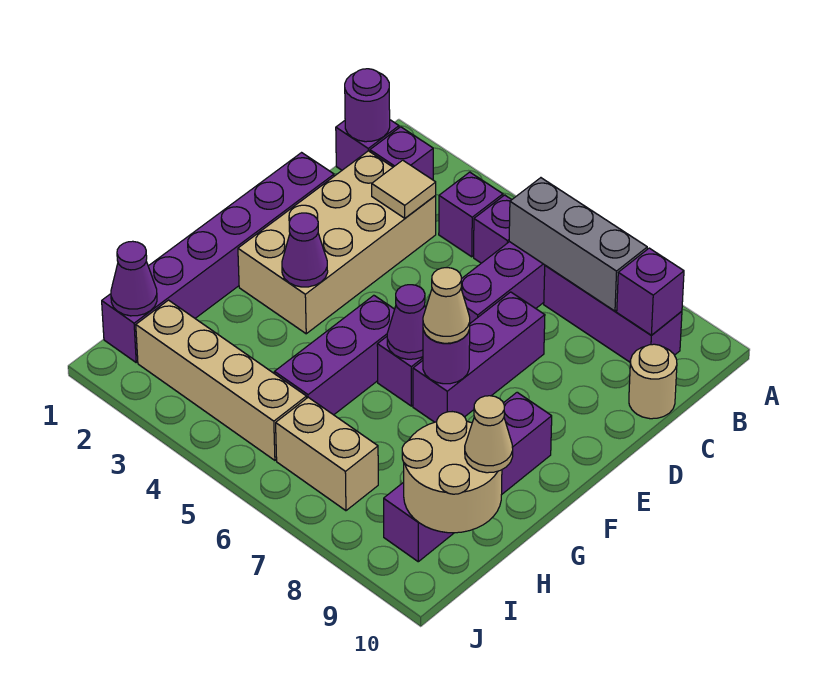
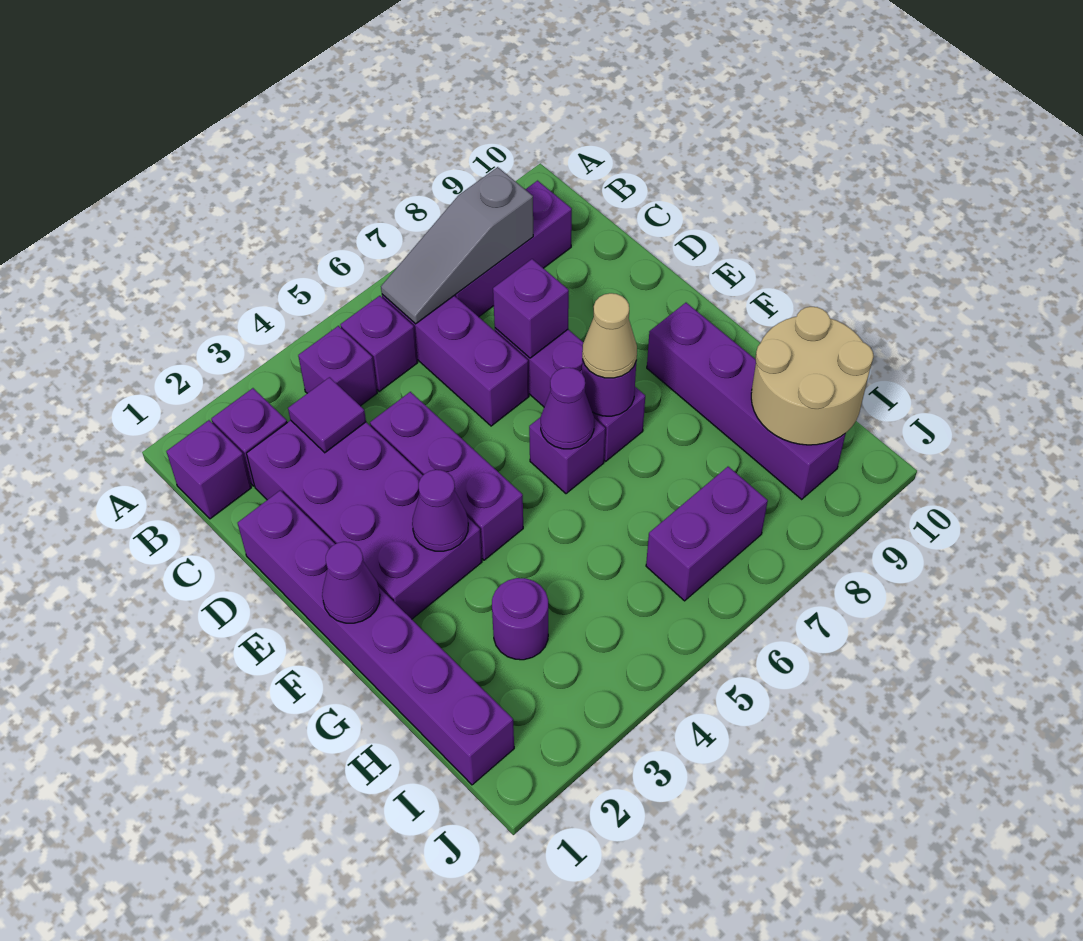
purple round brick B1 level 2 -> purple round brick H3 level 1
grey brick B6:B8 level 2 -> grey slope B6:B8 level 2 top 8
purple brick B9 level 2 -> purple brick D7 level 2
tan brick C2:F3 level 1 -> purple brick C2:F3 level 1
tan tile C3 level 2 -> purple tile C3 level 2
tan round brick C10 level 1 -> none
purple brick F5:H5 level 1 -> purple brick D4:F4 level 1
tan cone H10 level 3 -> none
purple cone I1 level 2 -> purple cone F1 level 2
tan brick I2:I5 level 1 -> none
tan brick I6:I7 level 1 -> purple brick I6:I7 level 1

